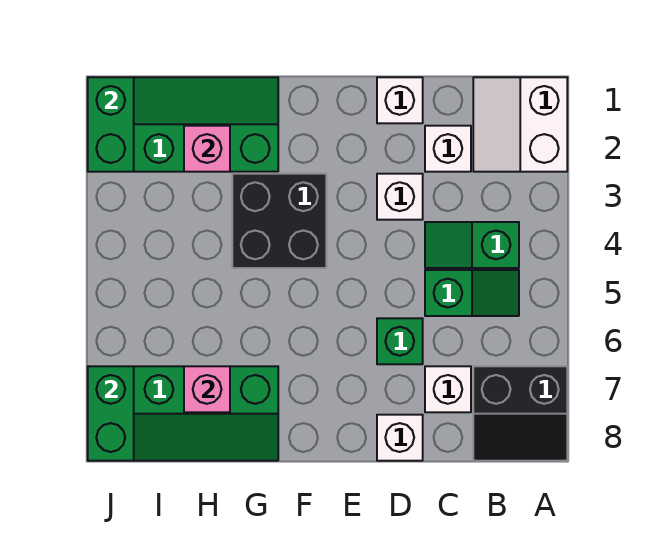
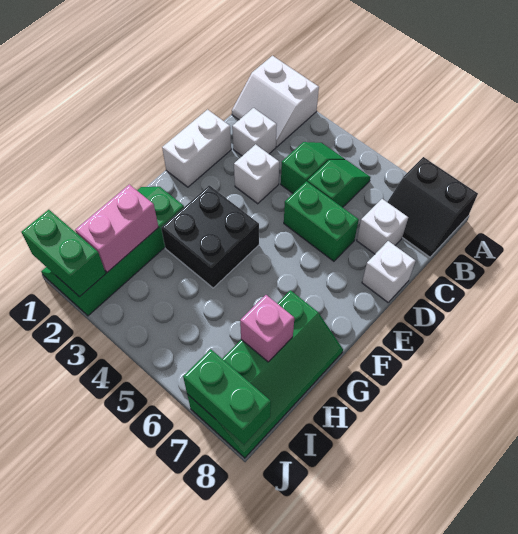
black slope A7:B8 level 1 top 7 -> black slope A7:B8 level 1 top A
green slope B4:C4 level 1 top B -> green slope B4:C4 level 1 top C
white brick D1 level 1 -> white brick D1:E1 level 1
green brick D6 level 1 -> green brick D5:D6 level 1
pink brick H2 level 2 -> pink brick H2:I2 level 2

